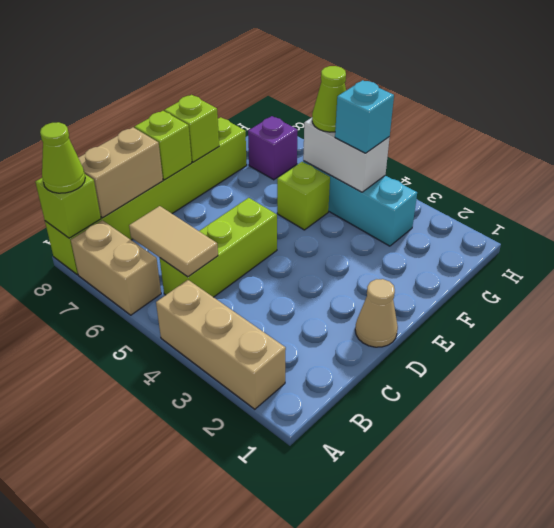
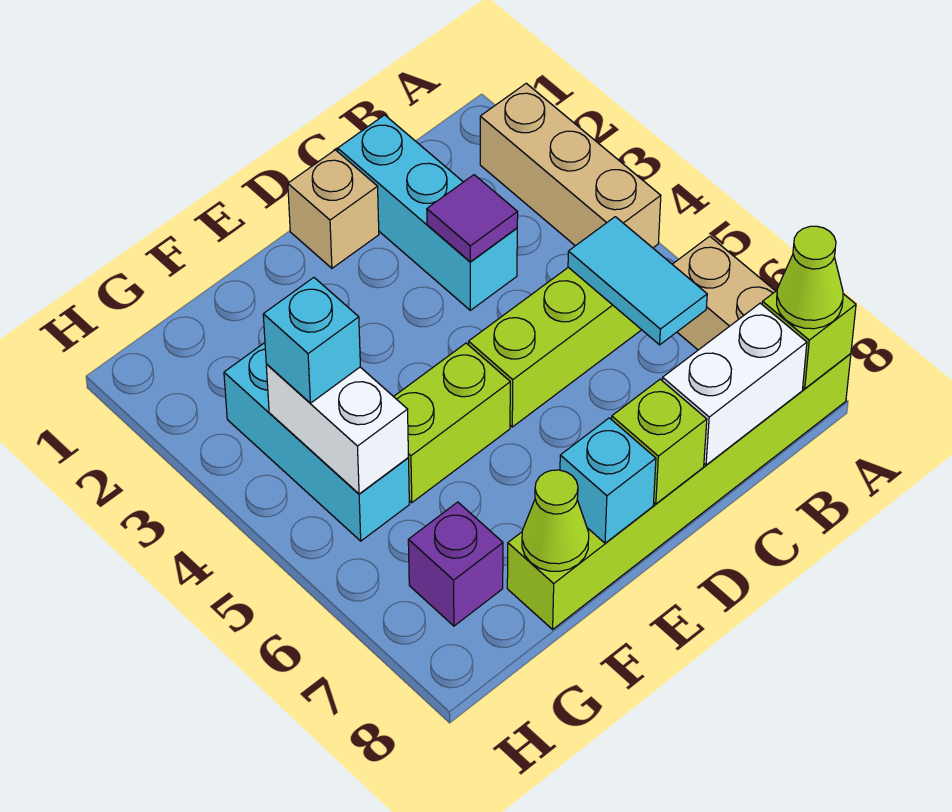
tan tile B5:B6 level 2 -> cyan tile B5:B6 level 2
tan brick B8:C8 level 2 -> white brick B8:C8 level 2
none -> cyan brick C1:C3 level 1
none -> purple tile C3 level 2
tan cone D1 level 1 -> tan brick D1 level 1
lime brick E8 level 2 -> cyan brick E8 level 2
lime brick F5 level 1 -> lime brick E5:F5 level 1
lime cone G5 level 3 -> lime cone F8 level 2

